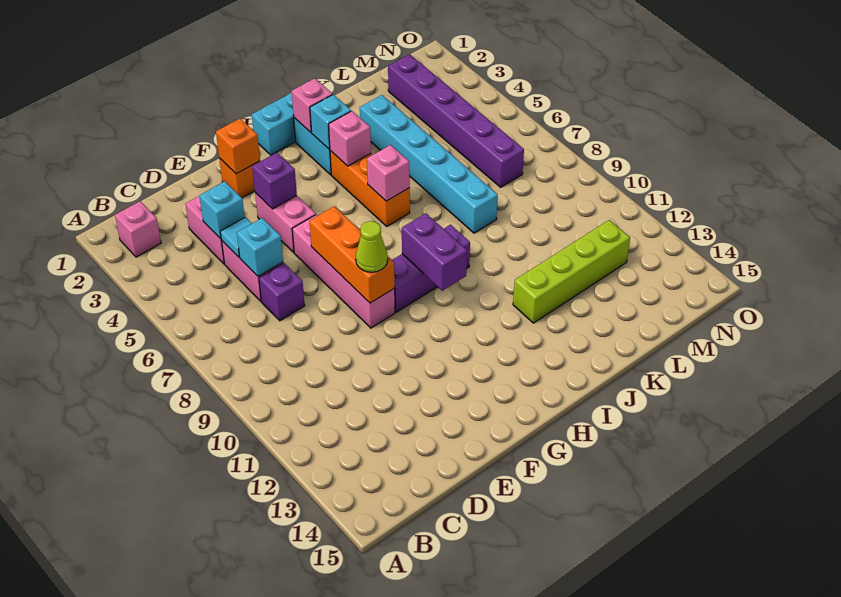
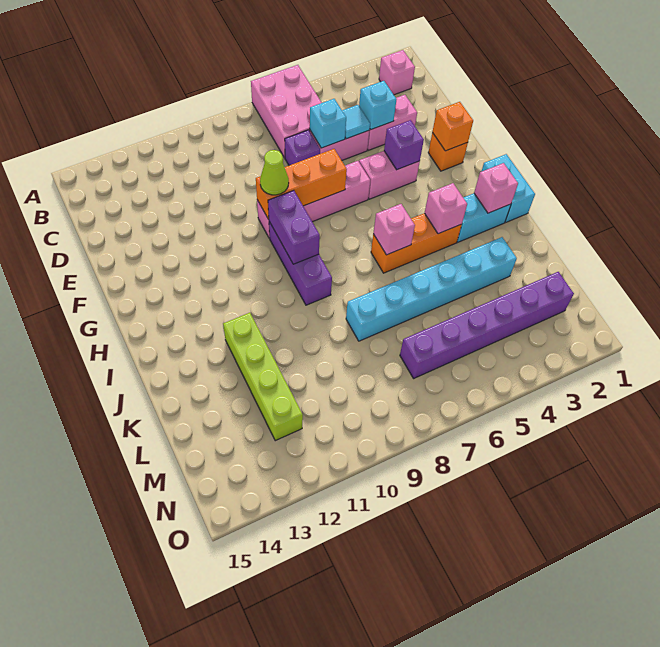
none -> pink brick A6:C7 level 1
purple brick H9:H10 level 2 -> purple brick G9:H9 level 2
cyan brick I3 level 2 -> none

